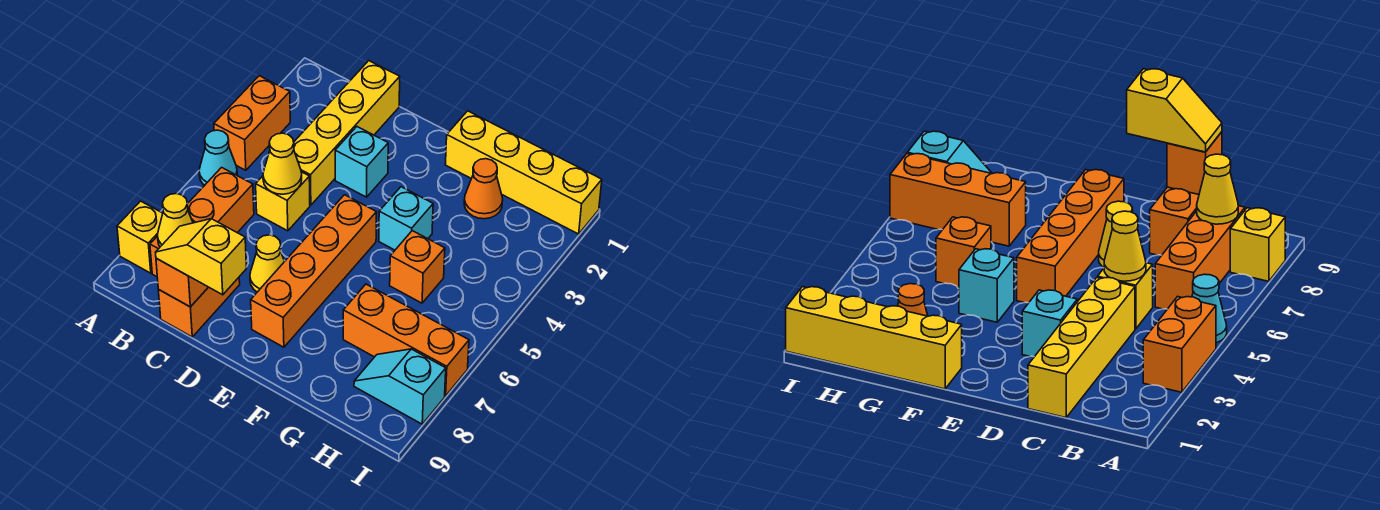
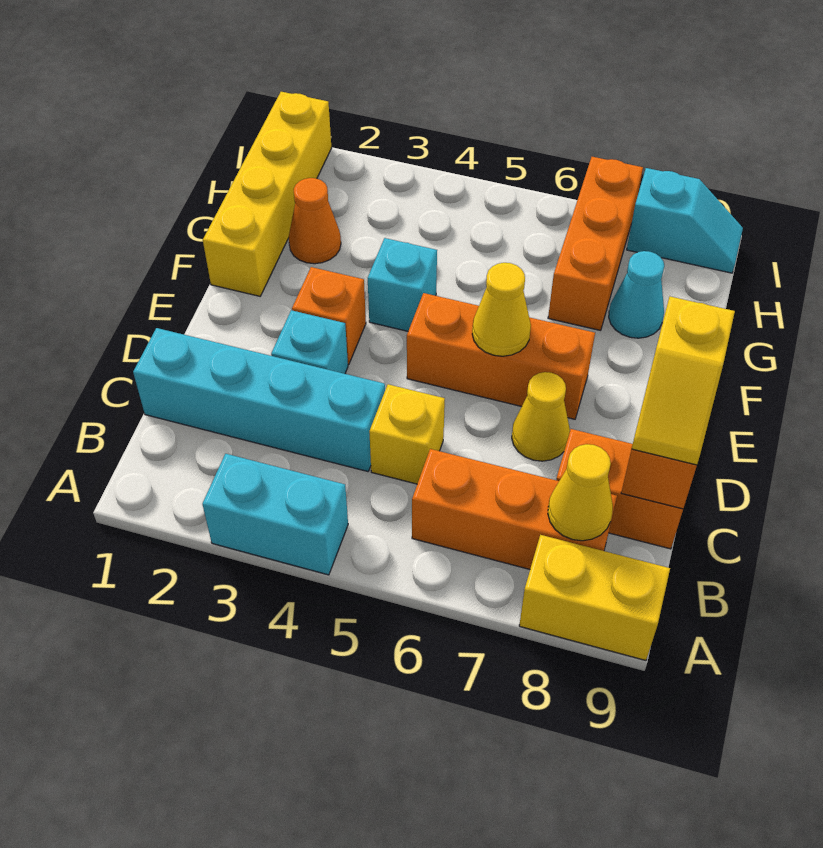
orange brick A3:A4 level 1 -> cyan brick A3:A4 level 1
cyan cone A5 level 1 -> cyan cone G8 level 1
yellow brick A8 level 1 -> yellow brick A8:A9 level 1
yellow brick C1:C4 level 1 -> cyan brick C1:C4 level 1
yellow cone C5 level 2 -> yellow cone E6 level 2
orange brick E5:E8 level 1 -> orange brick E5:E7 level 1
orange brick G5 level 1 -> orange brick E3 level 1
cyan slope H8:I8 level 1 top I -> cyan slope I8:I9 level 1 top 8

